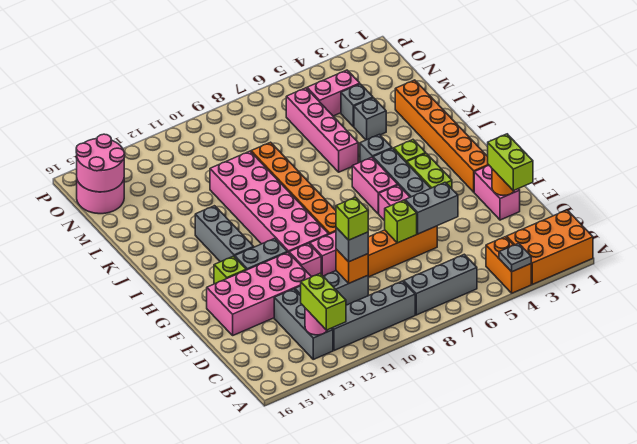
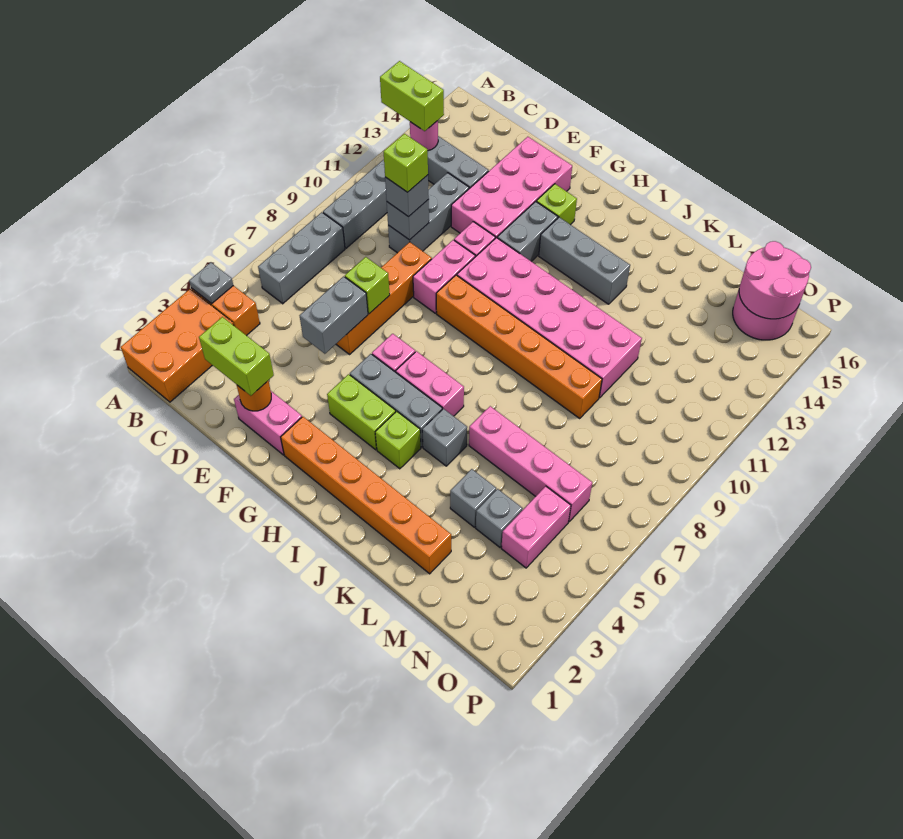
orange brick D10 level 2 -> grey brick D10 level 2

